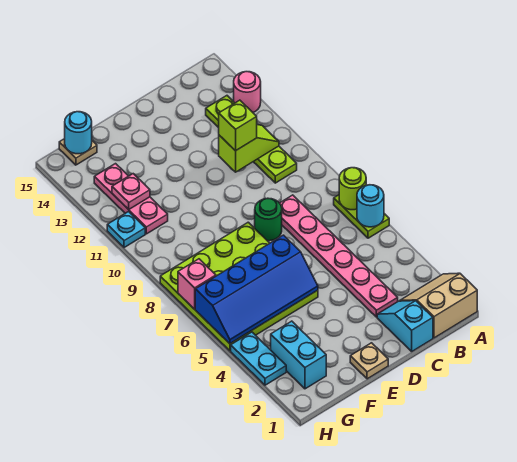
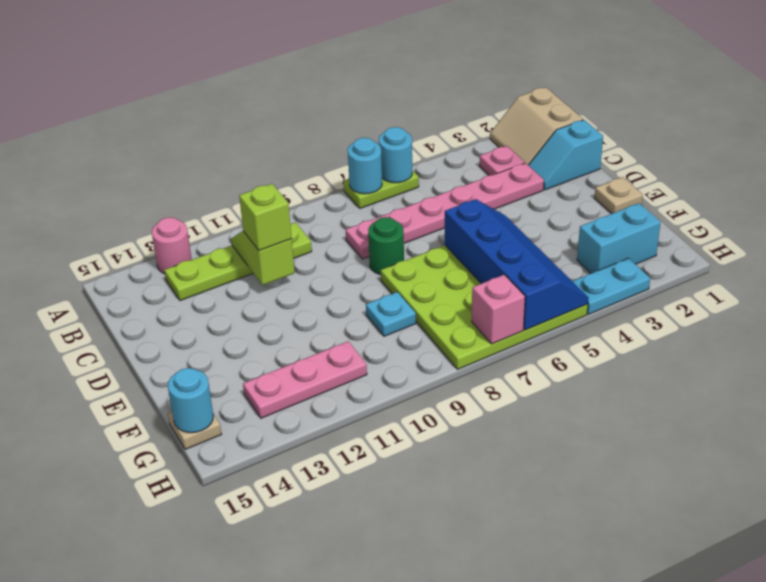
lime round brick A7 level 2 -> cyan round brick A7 level 2
pink plate G12 level 2 -> pink plate B3 level 1
cyan plate H11 level 1 -> cyan plate F9 level 1

